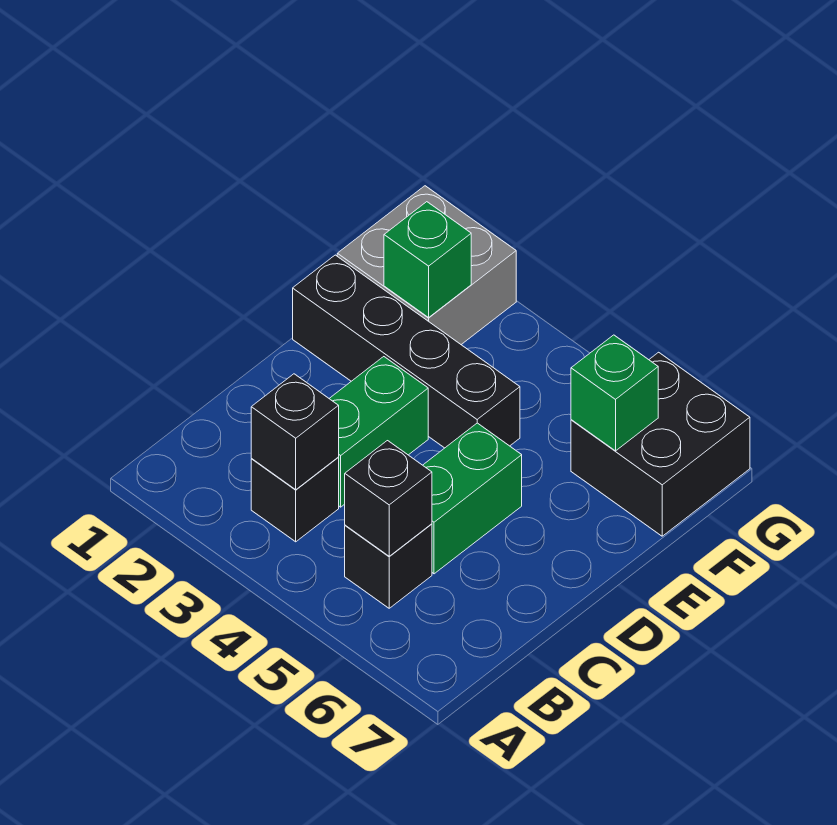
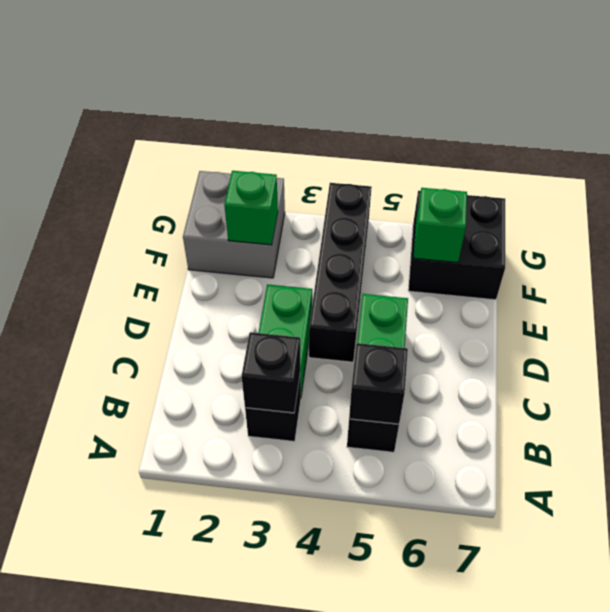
black brick E1:E4 level 1 -> black brick D4:G4 level 1

